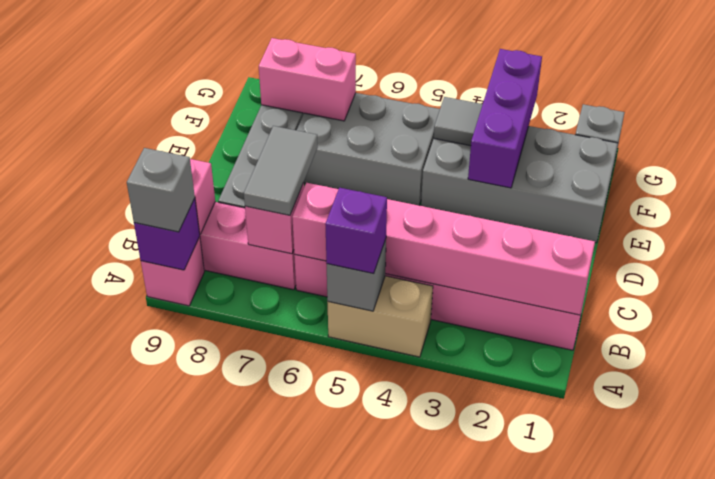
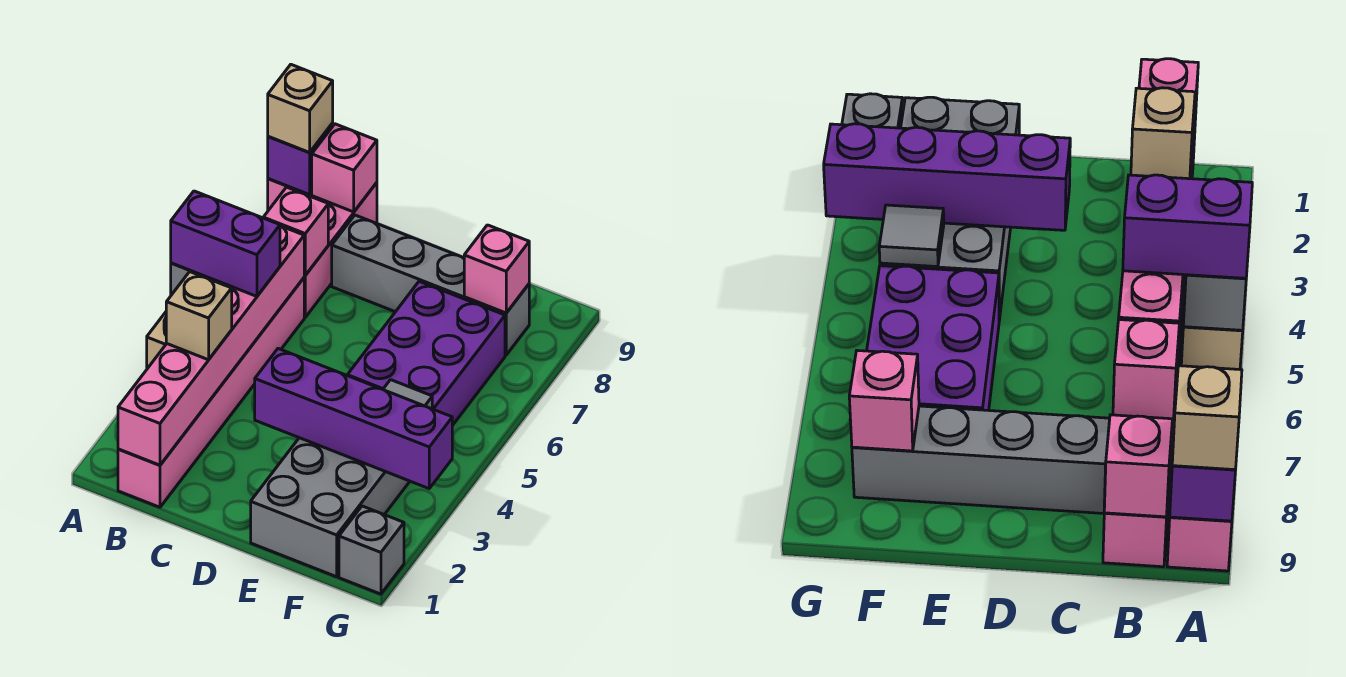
purple brick A5 level 3 -> purple brick A5:B5 level 3
grey brick A9 level 3 -> tan brick A9 level 3
none -> tan brick B3 level 3
grey tile B7:C7 level 3 -> none
purple brick E3:G3 level 2 -> purple brick D3:G3 level 2
grey brick E5:F7 level 1 -> purple brick E5:F7 level 1
pink brick F7:F8 level 2 -> pink brick F8 level 2

